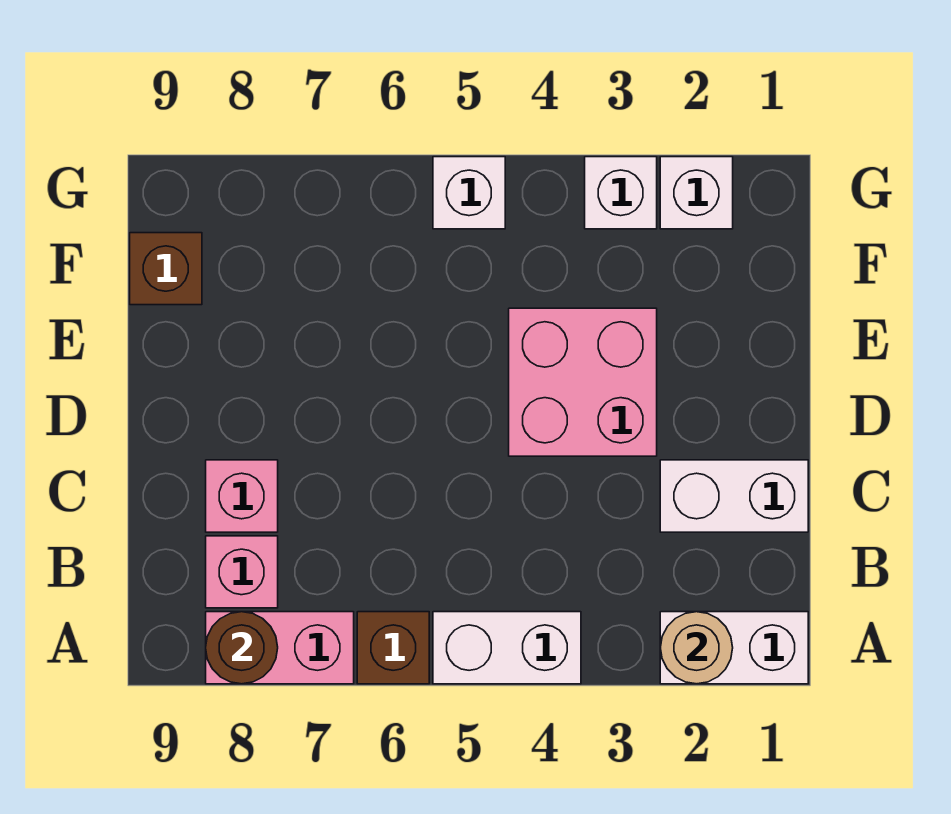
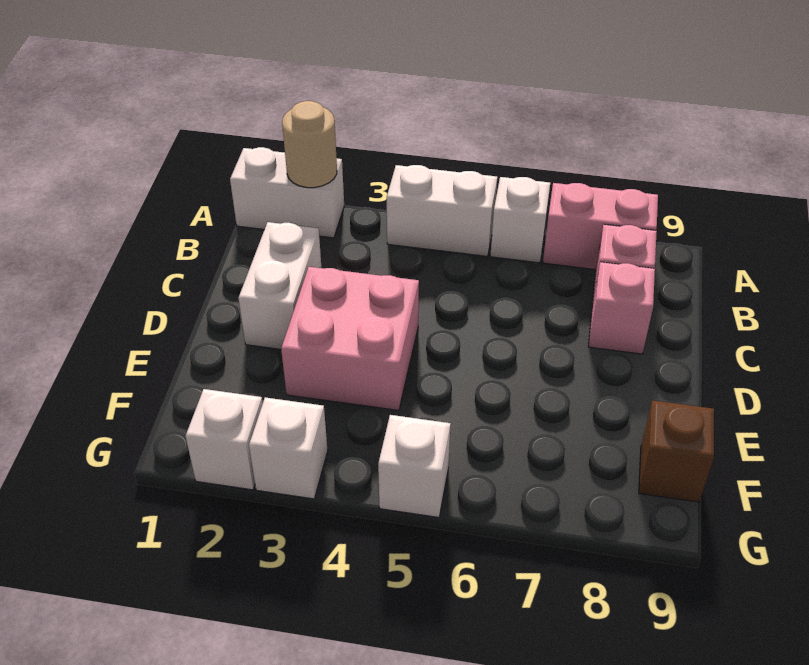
brown brick A6 level 1 -> white brick A6 level 1
brown round brick A8 level 2 -> none
white brick C1:C2 level 1 -> white brick C2:D2 level 1

